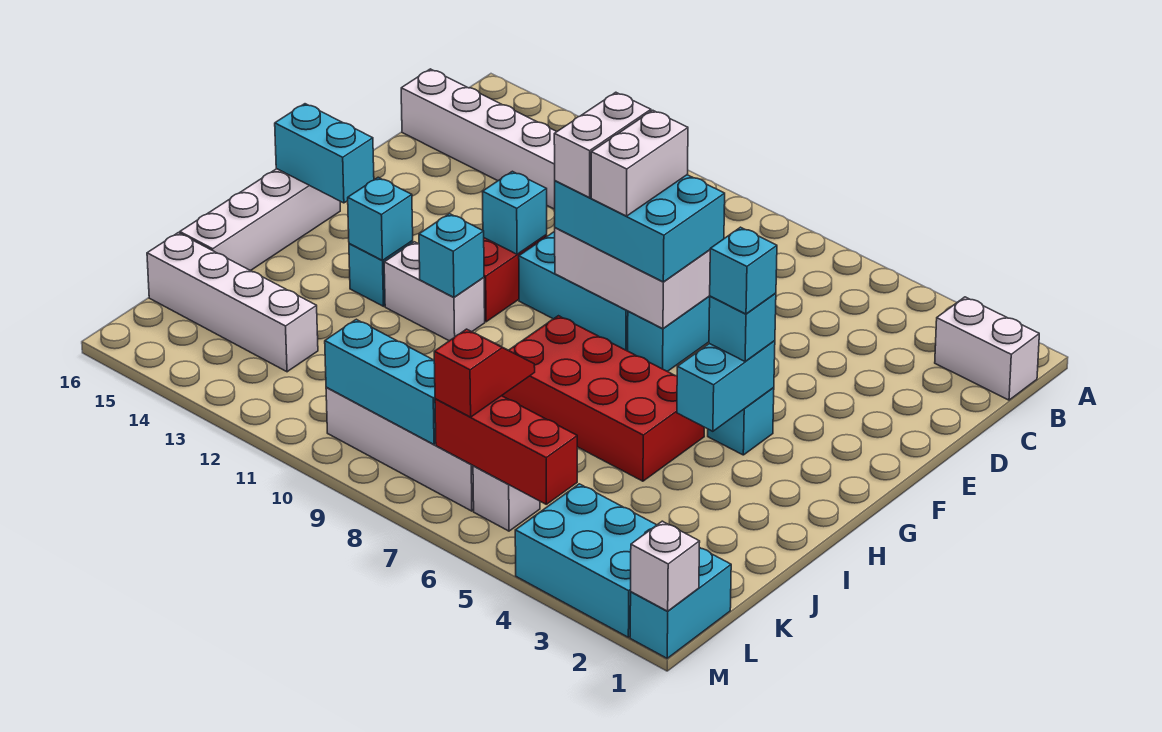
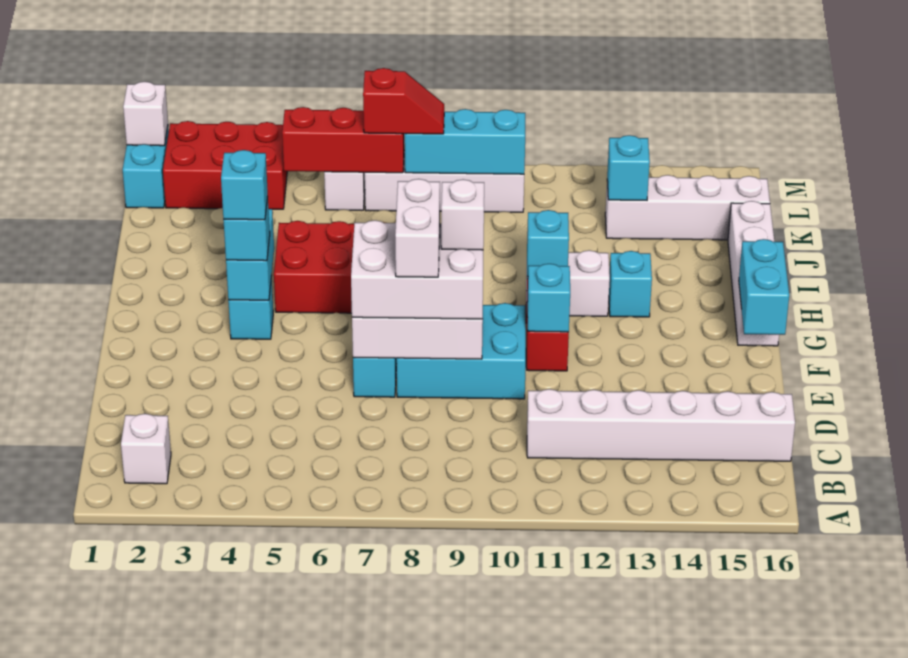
white brick B1:B2 level 1 -> white brick B2 level 1
cyan brick E7:F9 level 3 -> white brick E7:F9 level 3
white brick E9:F9 level 4 -> white brick F9 level 4
cyan brick G15:G16 level 2 -> cyan brick F16:G16 level 2
cyan brick H13 level 2 -> cyan brick K13 level 2
red slope K7:L7 level 3 top L -> red slope L7:L8 level 3 top 7
cyan brick L2:M4 level 1 -> red brick L2:M4 level 1

